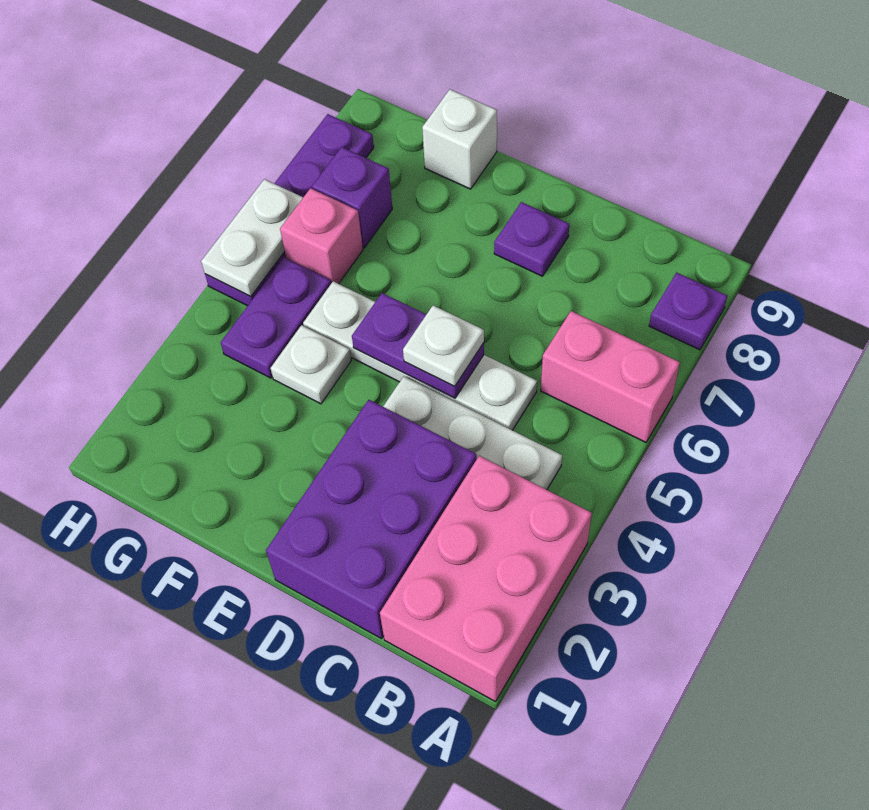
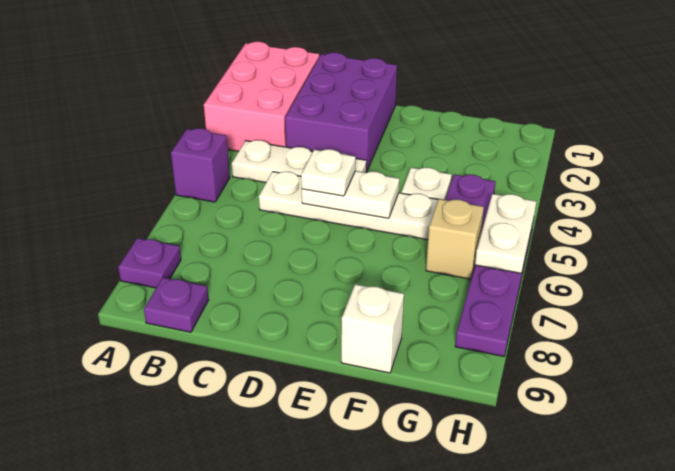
pink brick A6:B6 level 1 -> none
purple plate D5:E5 level 2 -> white plate D5:E5 level 2
purple plate D8 level 1 -> purple plate B9 level 1
pink brick G6 level 1 -> tan brick G6 level 1
purple brick G7 level 1 -> purple brick A5 level 1

